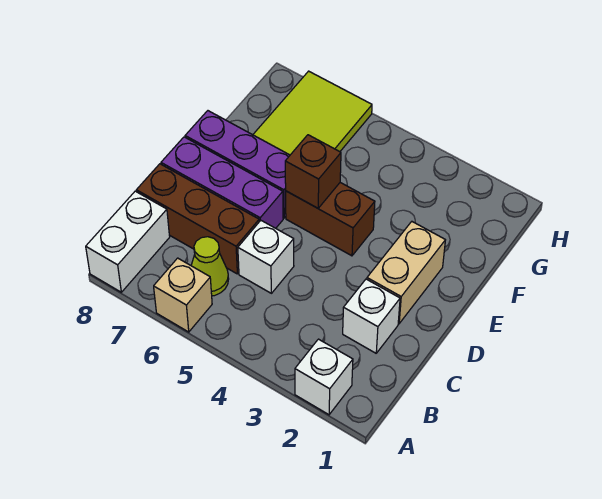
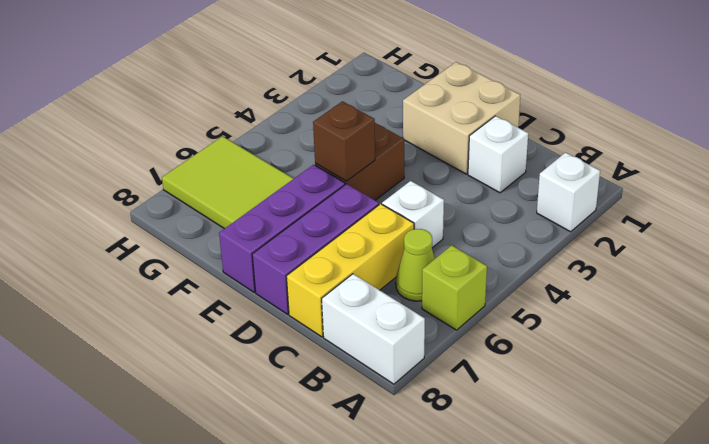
tan brick A6 level 1 -> lime brick A6 level 1
brown brick C6:C8 level 1 -> yellow brick C6:C8 level 1
tan brick D2:E2 level 1 -> tan brick D1:E2 level 1

